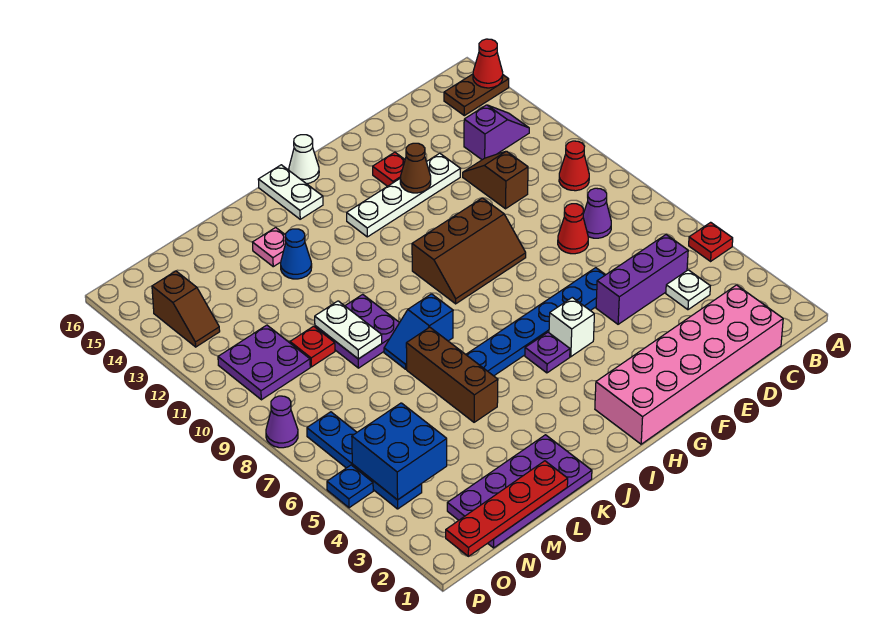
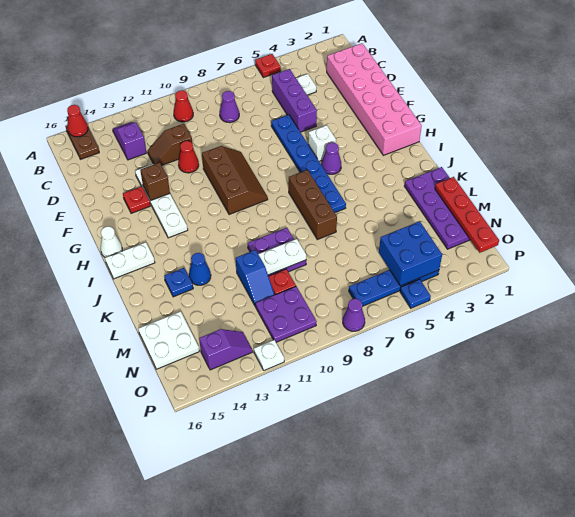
red cone D8 level 1 -> red cone E11 level 1
brown cone F13 level 2 -> brown brick F13 level 2
purple plate H5 level 1 -> purple cone H5 level 1
blue slope J8:K8 level 1 top J -> blue slope L11:M11 level 1 top L
brown brick K5:K7 level 1 -> brown brick I7:K7 level 1
pink plate K14 level 1 -> blue plate K14 level 1
none -> white plate M15:N16 level 1
brown slope O13:O14 level 1 top 14 -> purple slope O13:O14 level 1 top 14
none -> white plate P12 level 1

